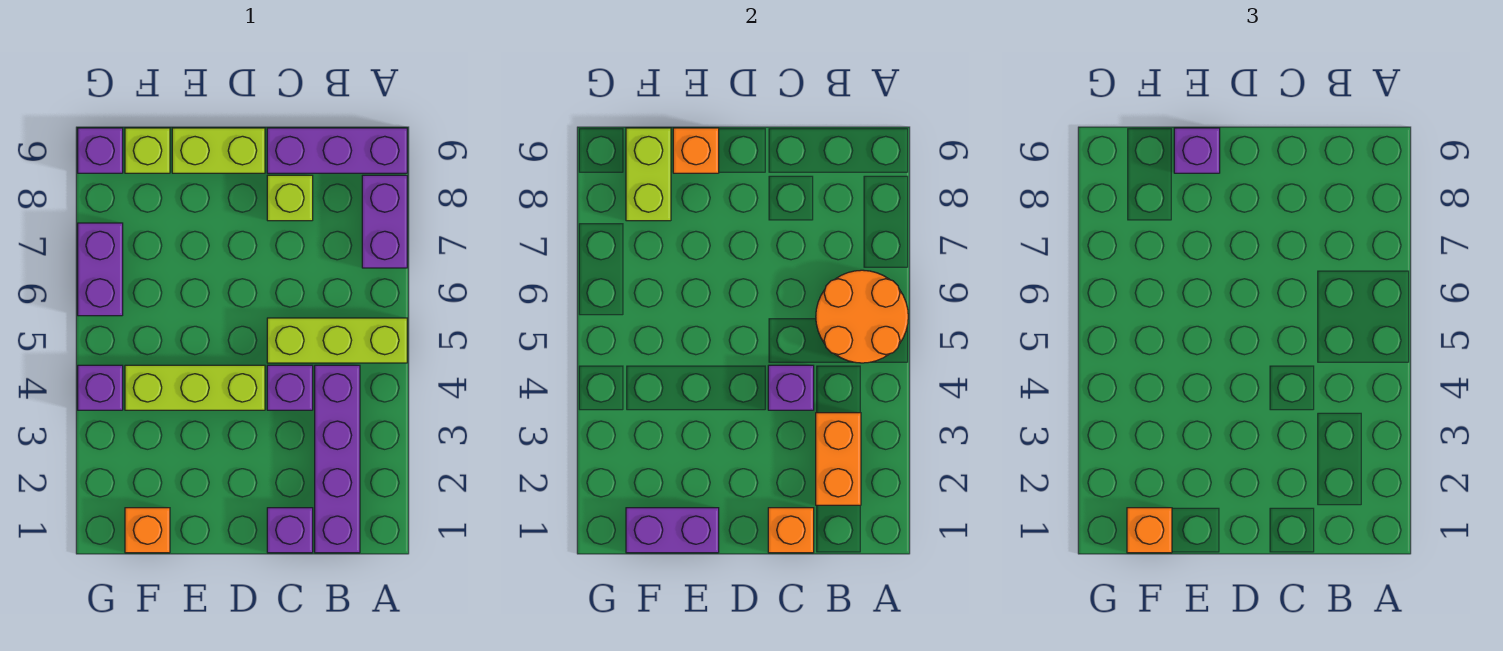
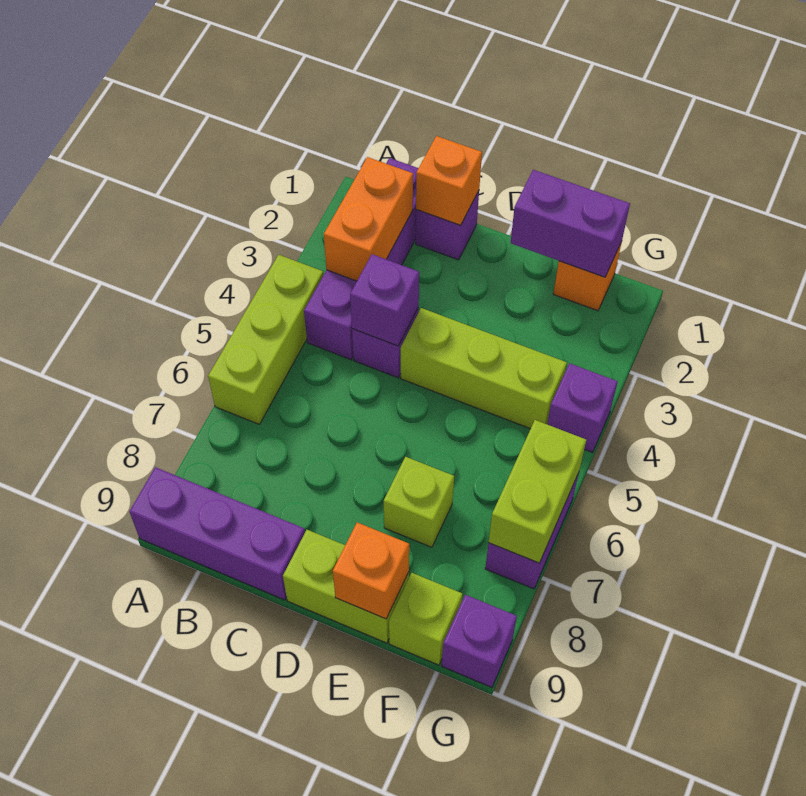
lime brick A5:C5 level 1 -> lime brick A4:A6 level 1
orange round brick A5:B6 level 2 -> none
purple brick A7:A8 level 1 -> none
lime brick C8 level 1 -> lime brick E7 level 1
purple brick E9 level 3 -> none
orange brick F1 level 3 -> none
lime brick F8:F9 level 2 -> lime brick G6:G7 level 2

